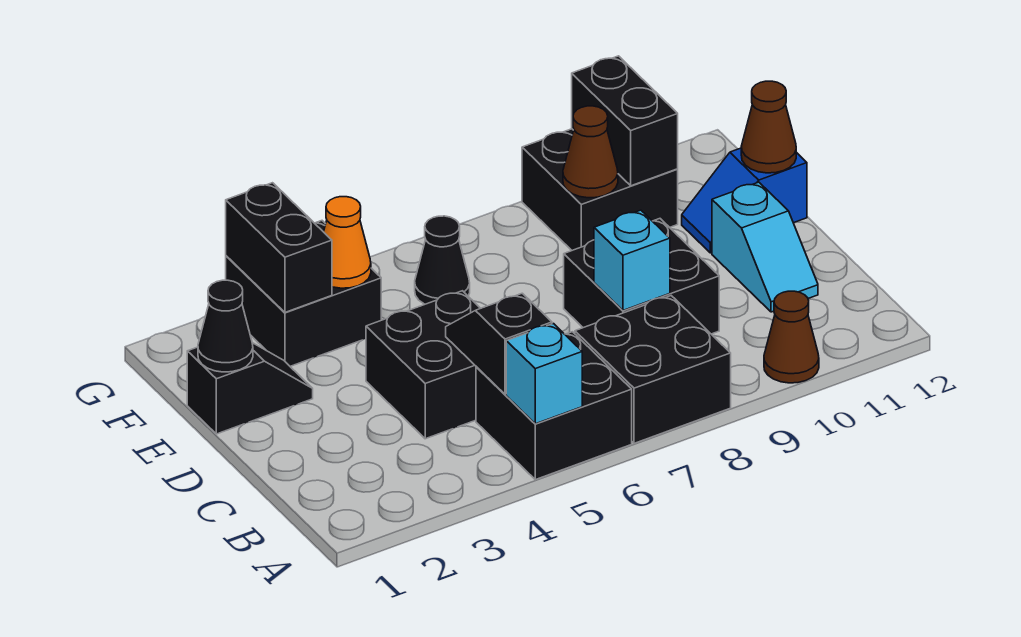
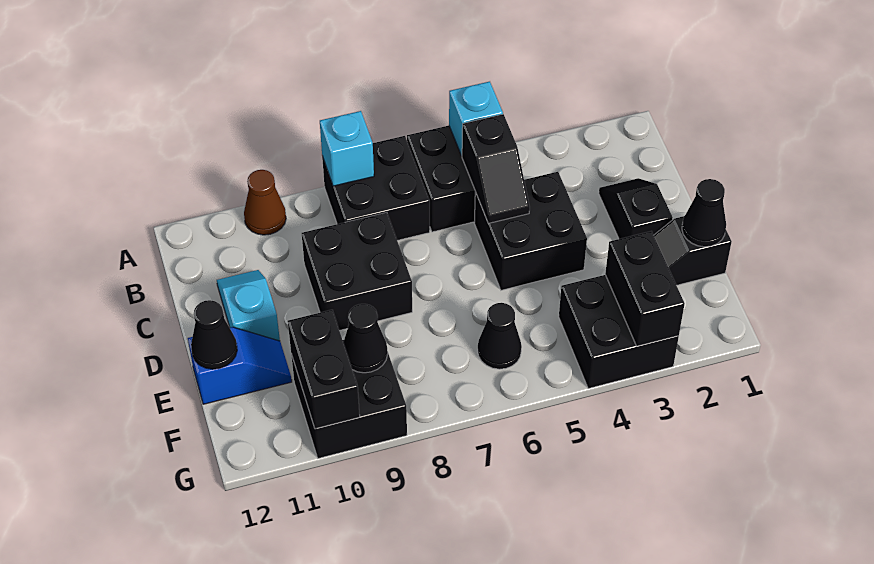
none -> black slope C2:D2 level 1 top D
cyan brick C8 level 2 -> cyan brick A8 level 2
brown cone E12 level 2 -> black cone E12 level 2
orange cone F4 level 2 -> none
brown cone F9 level 2 -> black cone F9 level 2

